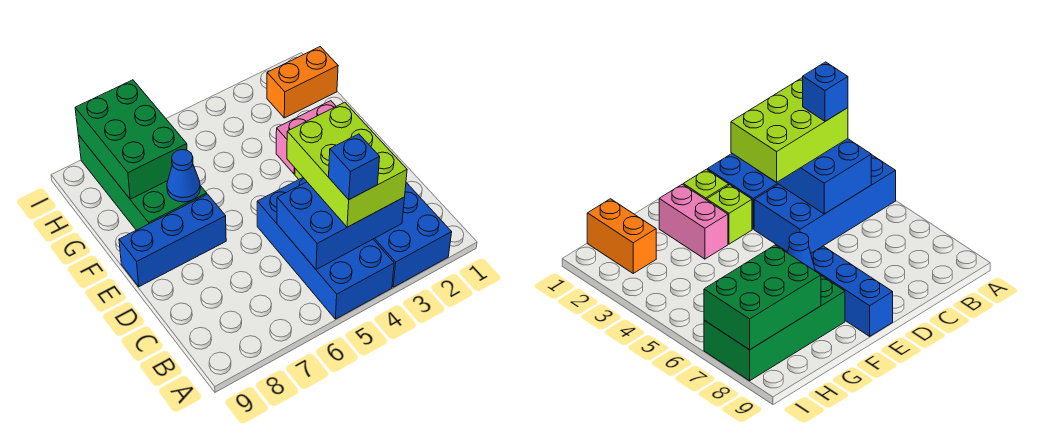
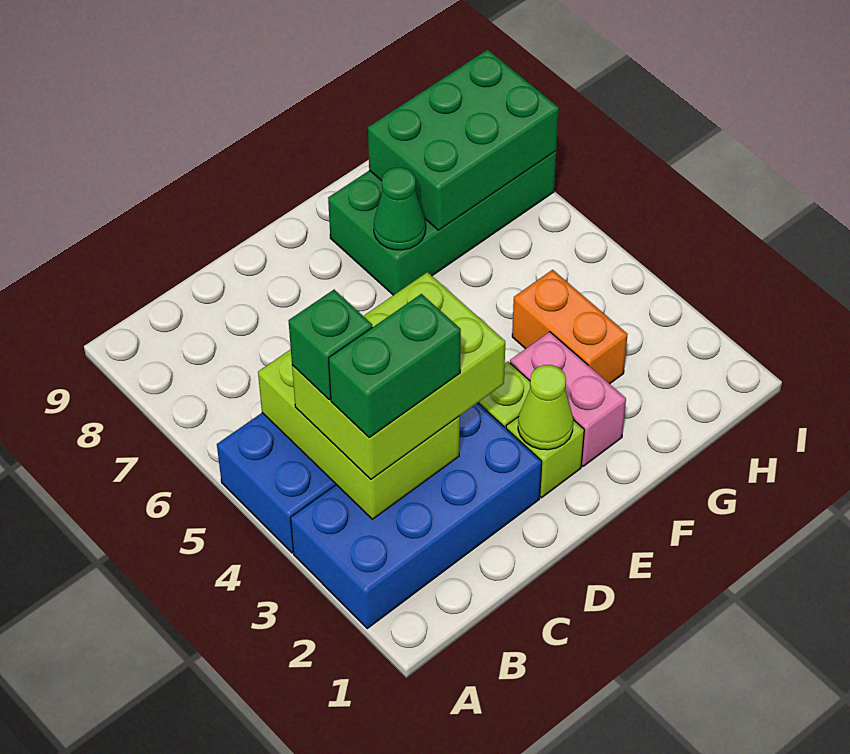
blue brick B3:C5 level 2 -> lime brick B3:C5 level 2
none -> green brick B3:C3 level 4
blue brick B4 level 4 -> green brick B4 level 4
none -> lime cone E2 level 2
blue brick E7:E9 level 1 -> none
blue cone F7 level 2 -> green cone F7 level 2
orange brick H1:H2 level 1 -> orange brick G3:G4 level 1

